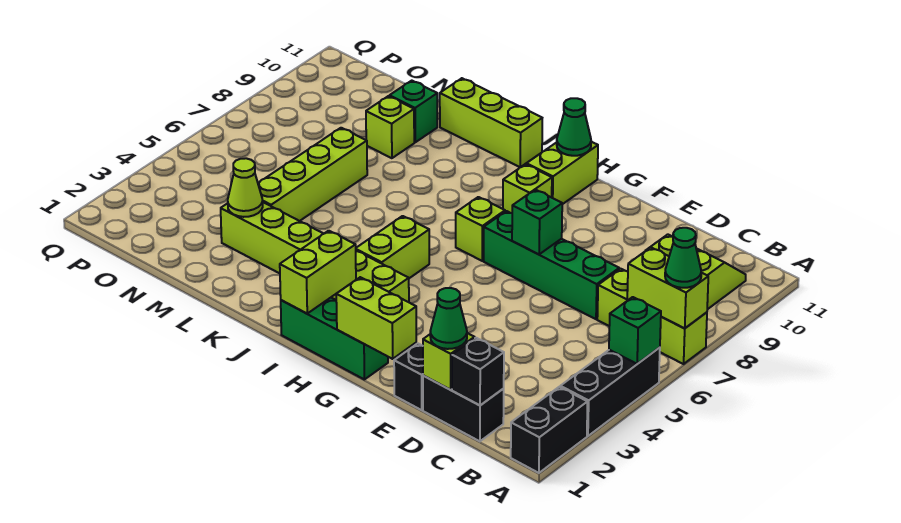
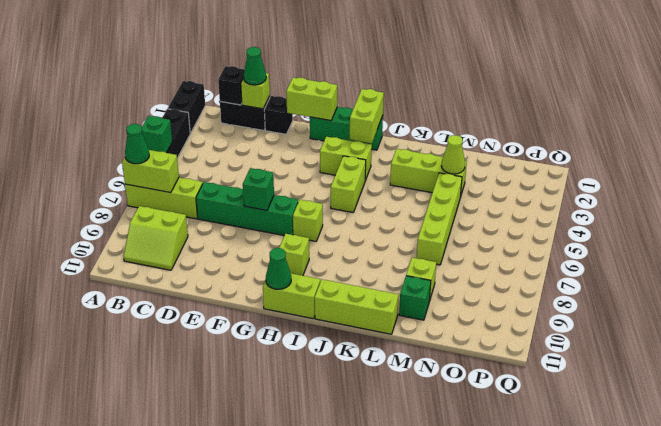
lime brick H10:H11 level 1 -> lime brick H11:I11 level 1

